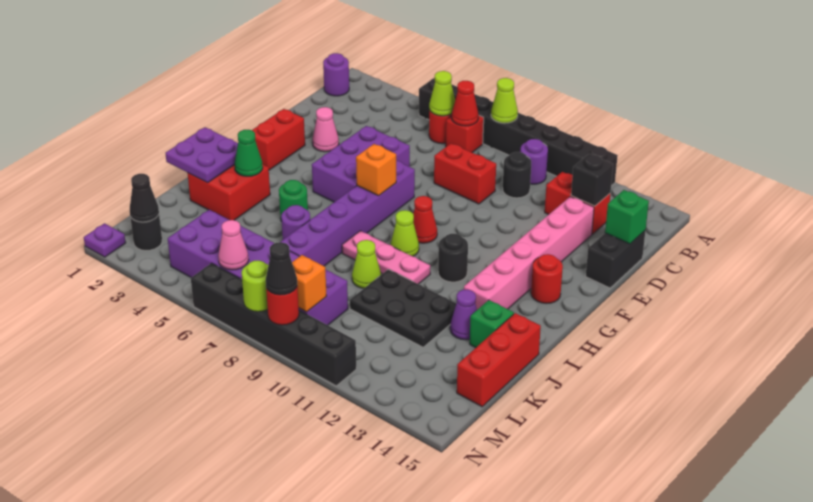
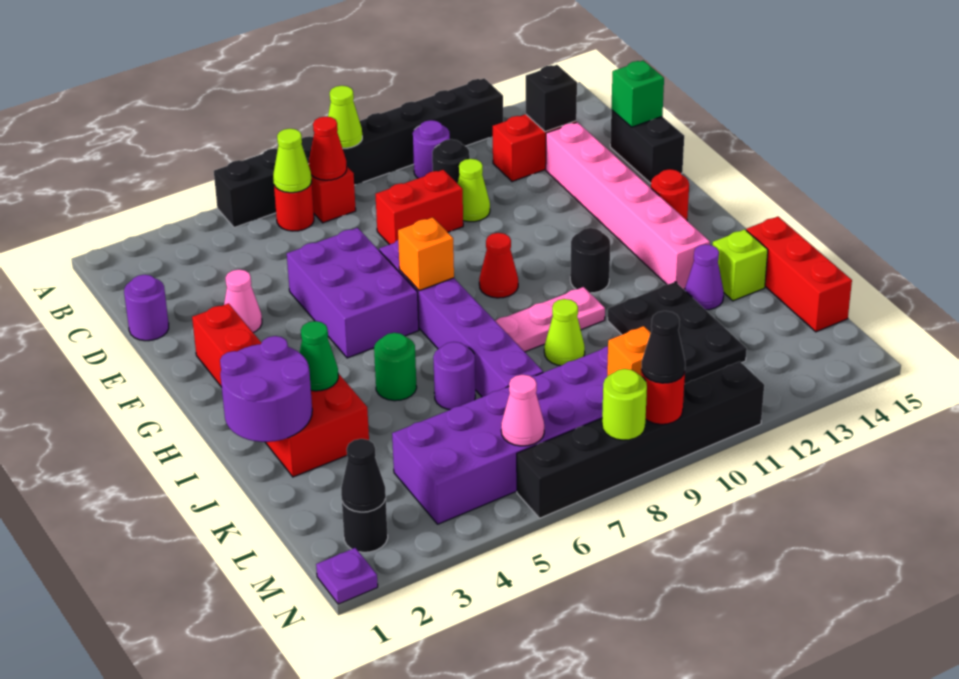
purple round brick B1 level 1 -> purple round brick D1 level 1
lime cone H9 level 1 -> lime cone D10 level 1
purple plate I1:J2 level 2 -> purple round brick I1:J2 level 2
black plate J10:K12 level 1 -> black plate J11:L12 level 1
green brick J14 level 1 -> lime brick J14 level 1

